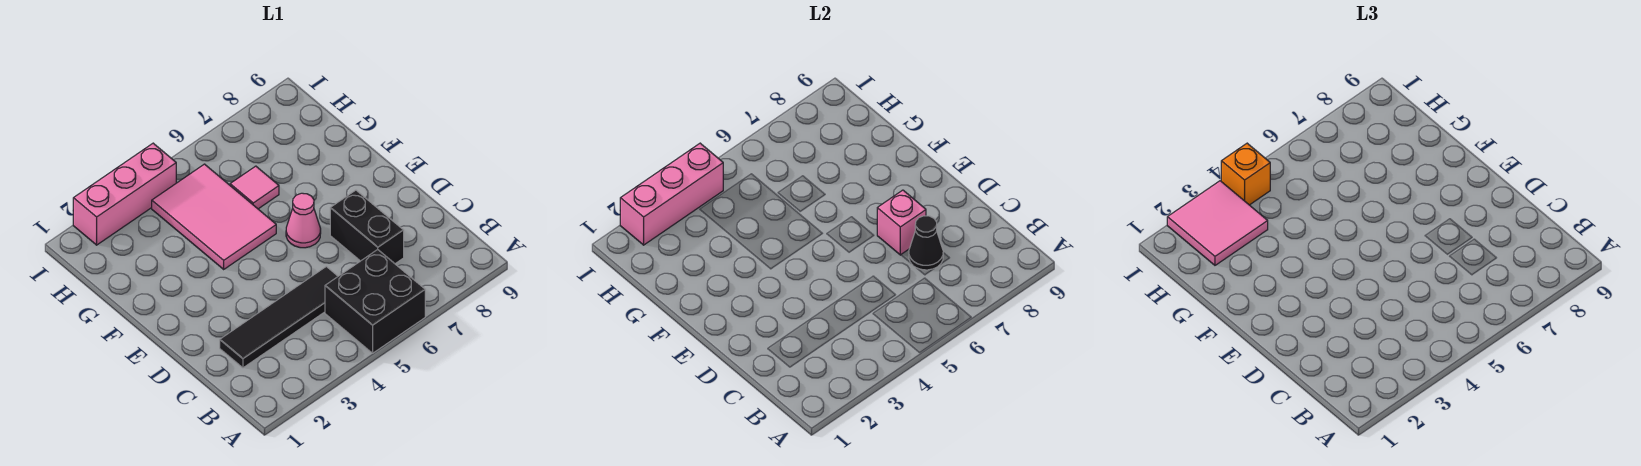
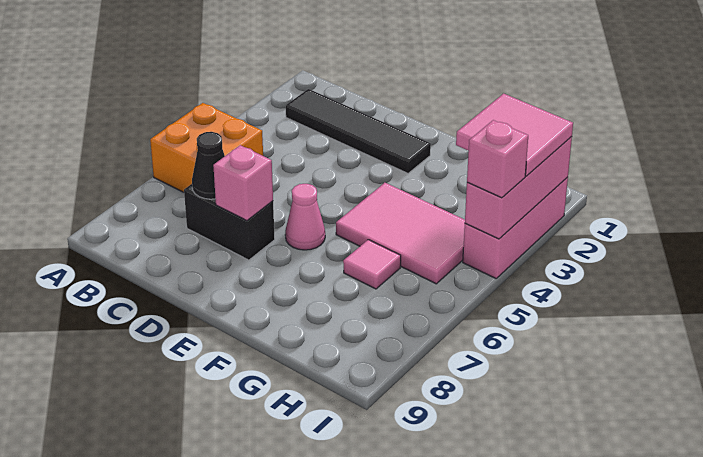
black brick A5:B6 level 1 -> orange brick A5:B6 level 1
black tile C2:C5 level 1 -> black tile B2:E2 level 1
orange brick I4 level 3 -> pink brick I4 level 3

